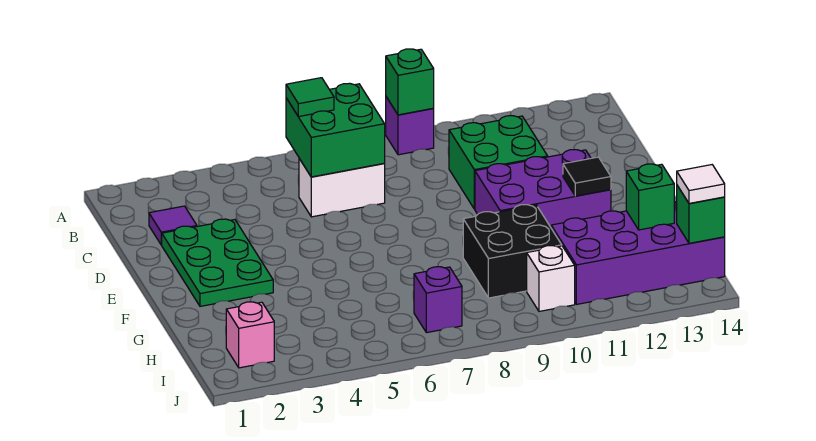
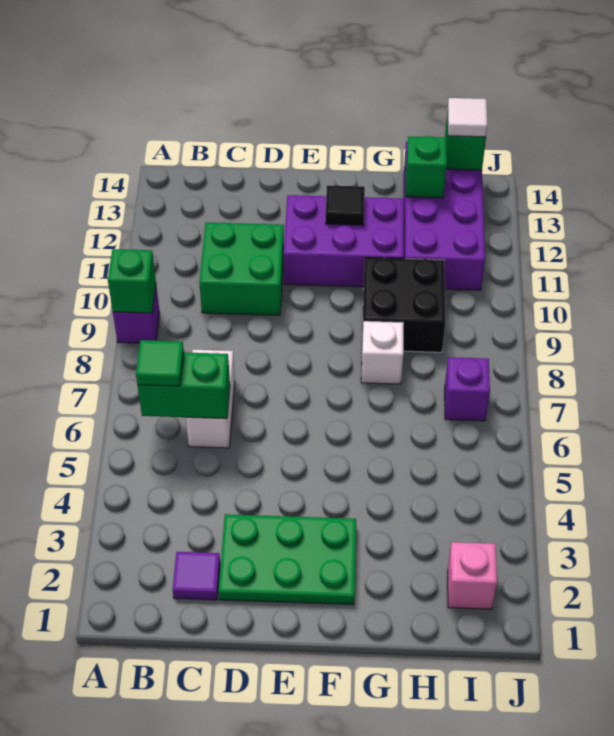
green brick B6:C7 level 2 -> green brick B6:C6 level 2
purple brick E10:F12 level 1 -> purple brick E11:G12 level 1
white brick I10 level 1 -> white brick G8 level 1

